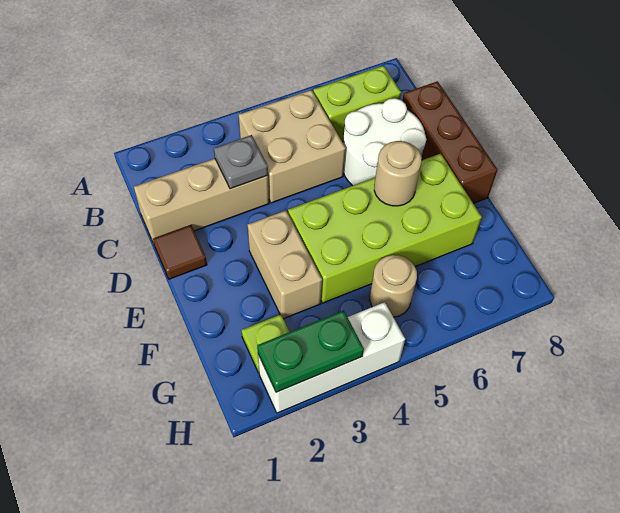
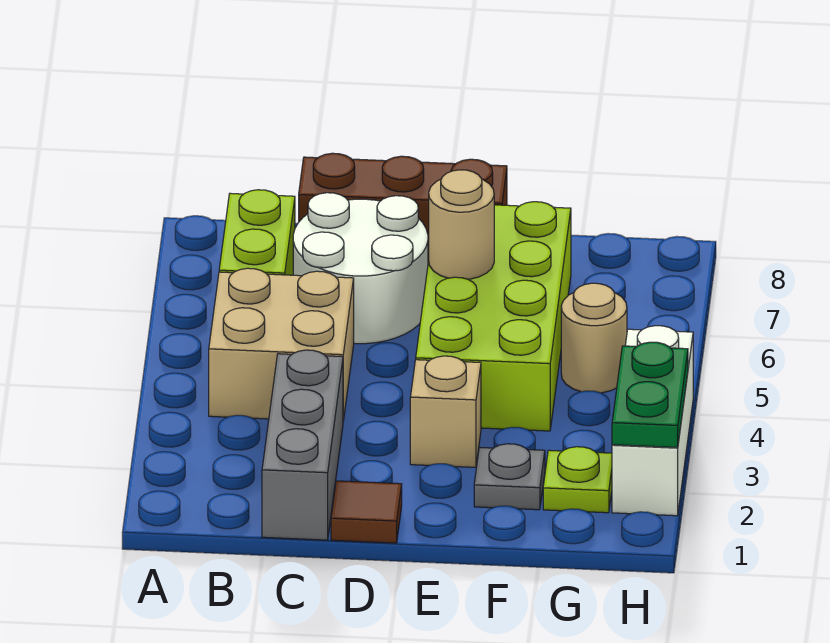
tan brick C1:C3 level 1 -> grey brick C1:C3 level 1
grey plate C3 level 2 -> grey plate F2 level 1
tan brick E3:F3 level 1 -> tan brick E3 level 1

